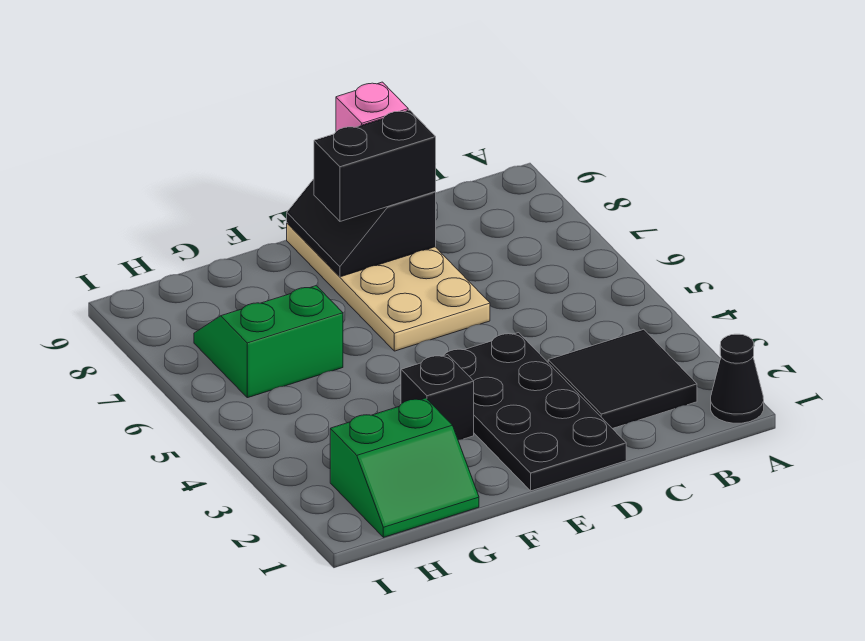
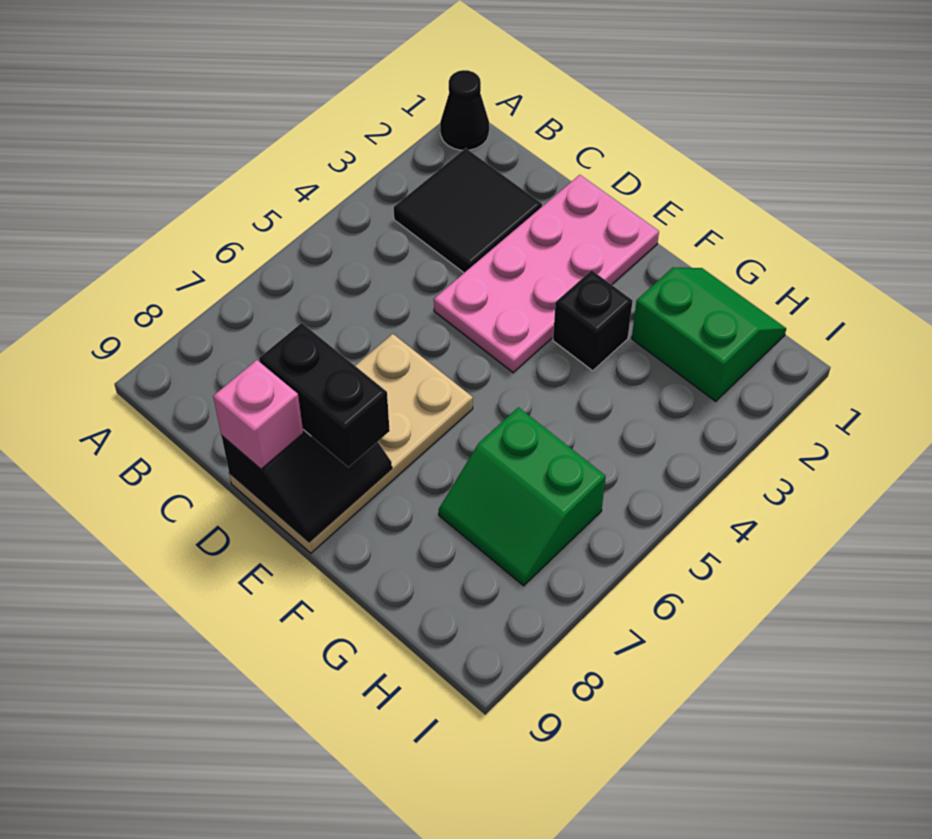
black plate D1:E4 level 1 -> pink plate D1:E4 level 1

